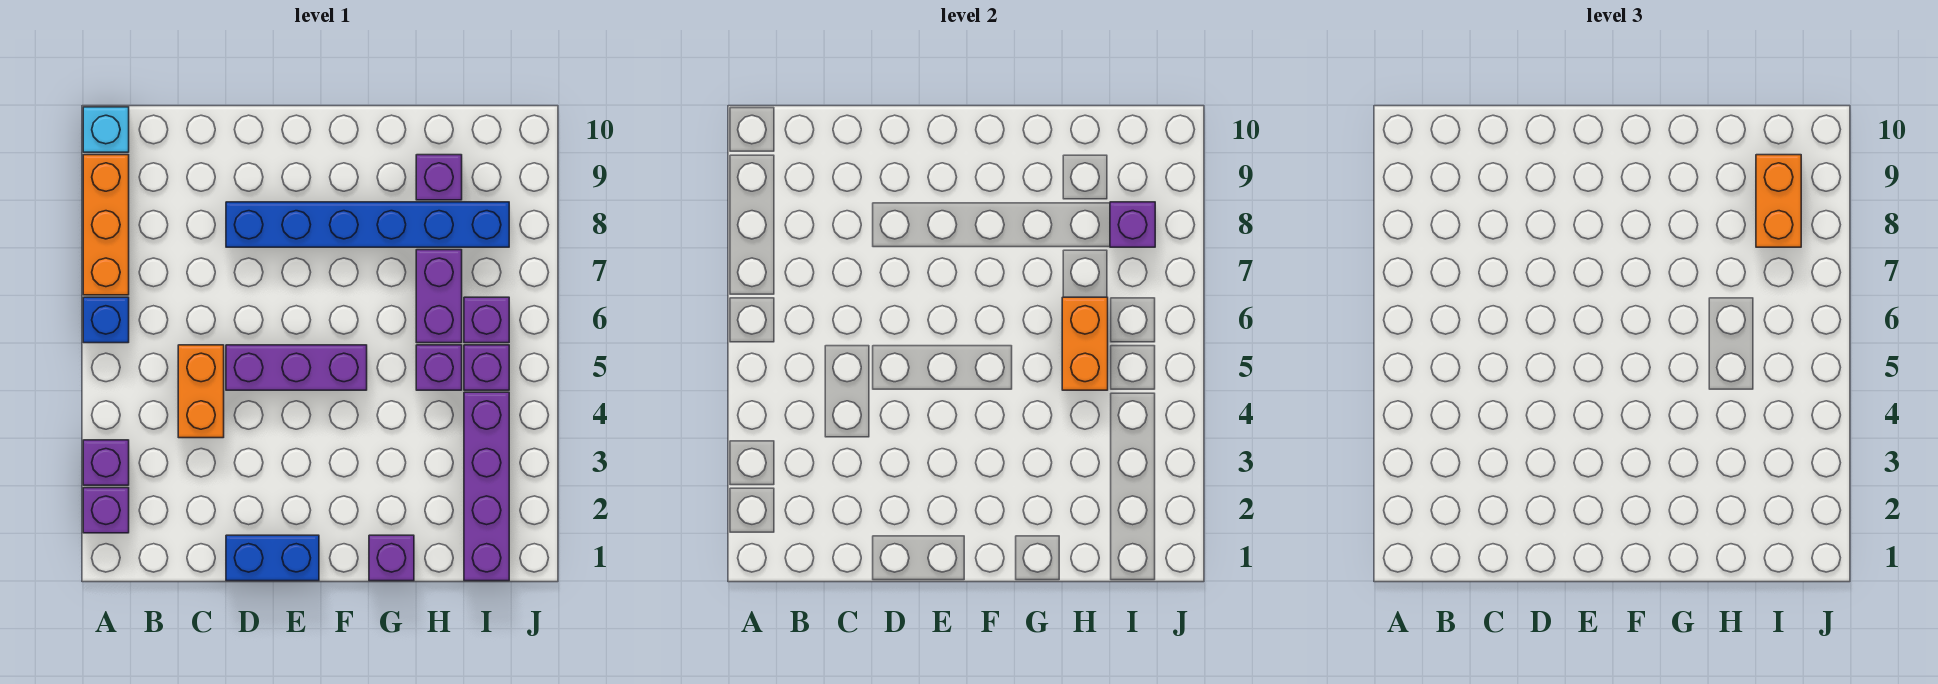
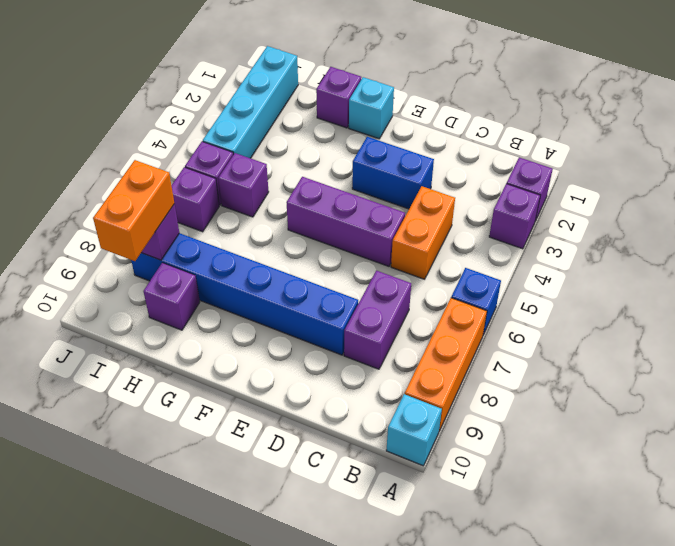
blue brick D1:E1 level 1 -> blue brick D3:E3 level 1
none -> cyan brick F1 level 1
orange brick H5:H6 level 2 -> none
purple brick H6:H7 level 1 -> purple brick C7:C8 level 1
purple brick I1:I4 level 1 -> cyan brick I1:I4 level 1

